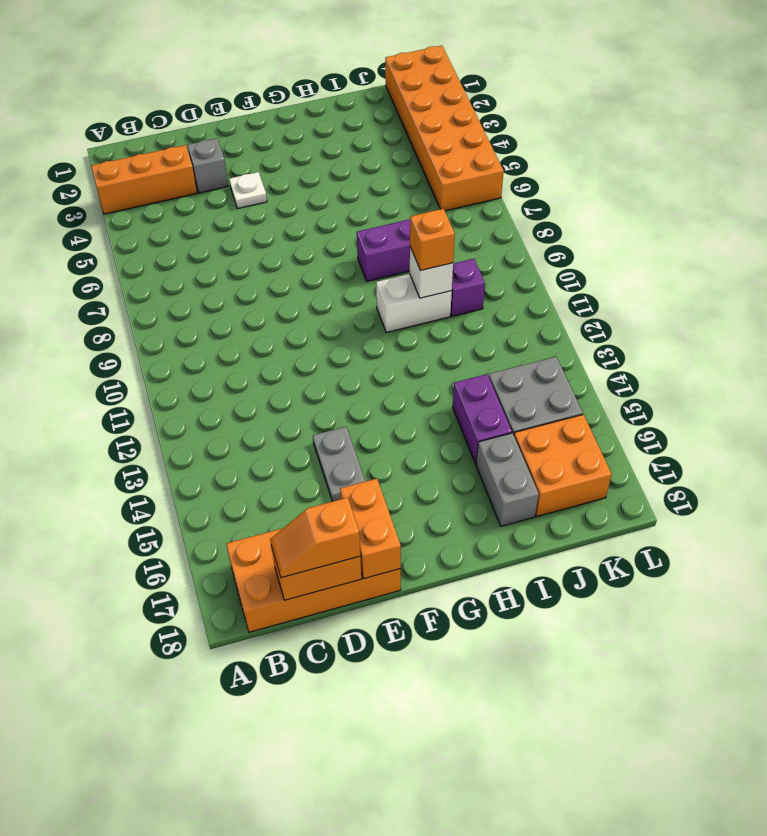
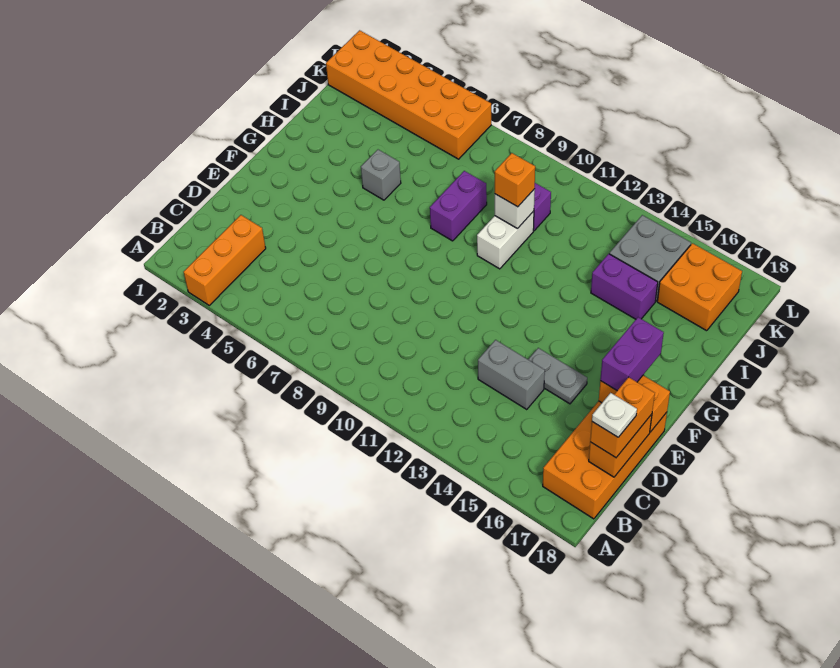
orange slope C18:D18 level 3 top D -> orange brick C18:D18 level 3
grey brick D3 level 1 -> grey brick H5 level 1
white plate E4 level 1 -> white plate C18 level 4
none -> purple brick E17:F17 level 3
grey brick I16:I17 level 1 -> grey brick D13:D14 level 1

